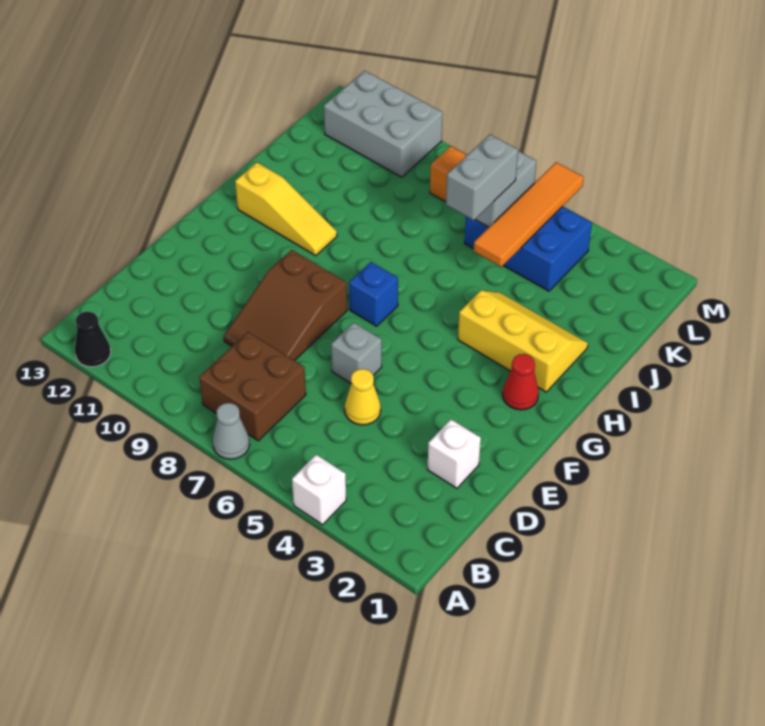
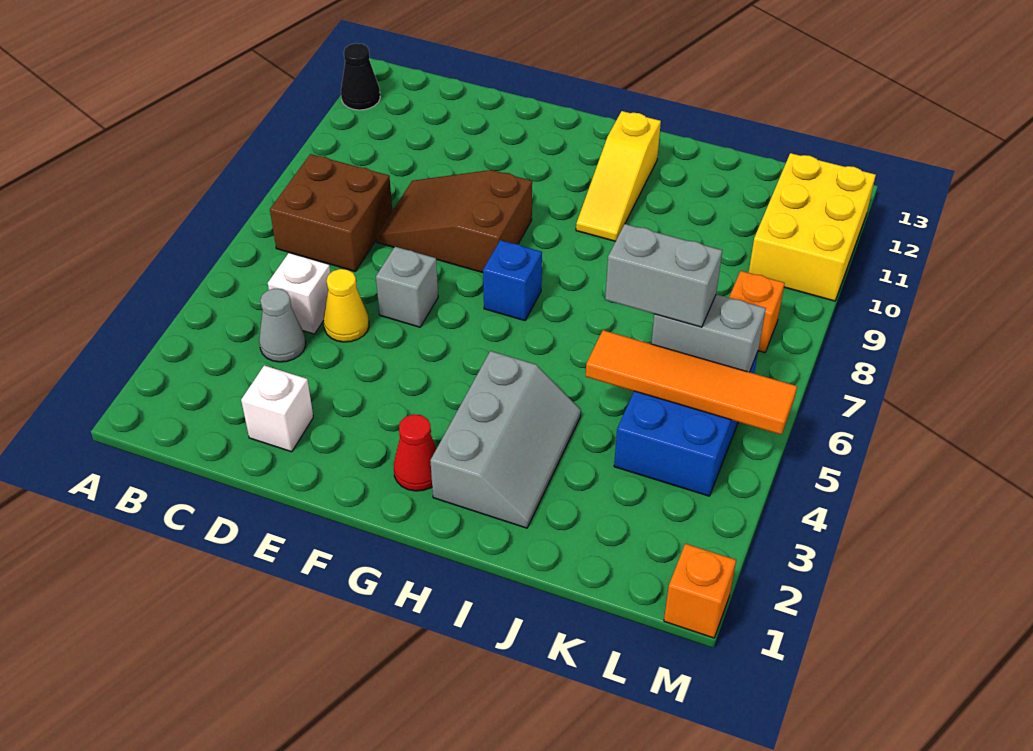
white brick A4 level 1 -> white brick C5 level 1
grey cone A7 level 1 -> grey cone C4 level 1
yellow slope H2:I4 level 1 top H -> grey slope H2:I4 level 1 top H
grey brick L10:M12 level 1 -> yellow brick L10:M12 level 1
none -> orange brick M1 level 1

